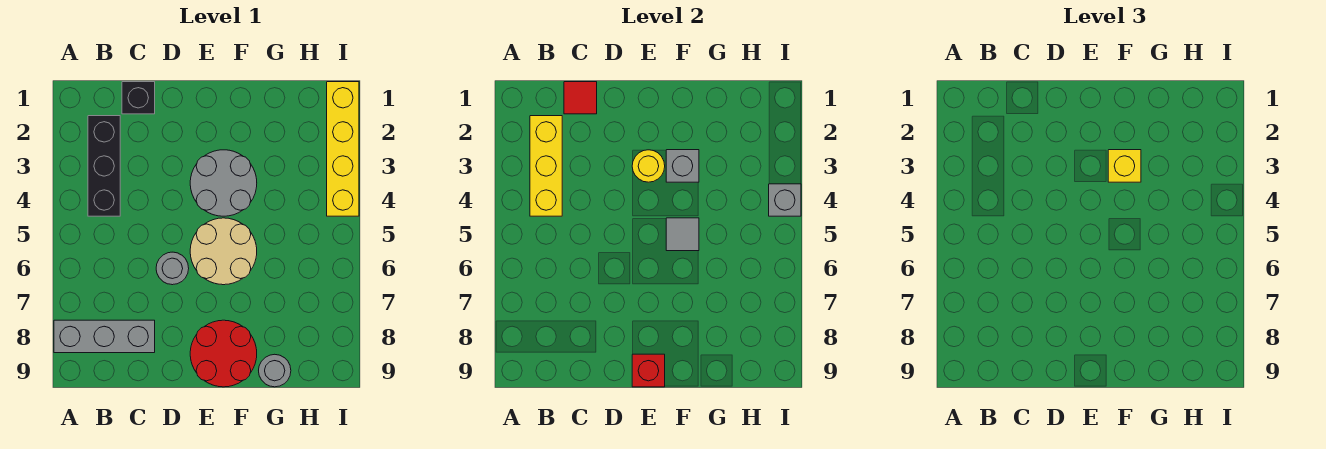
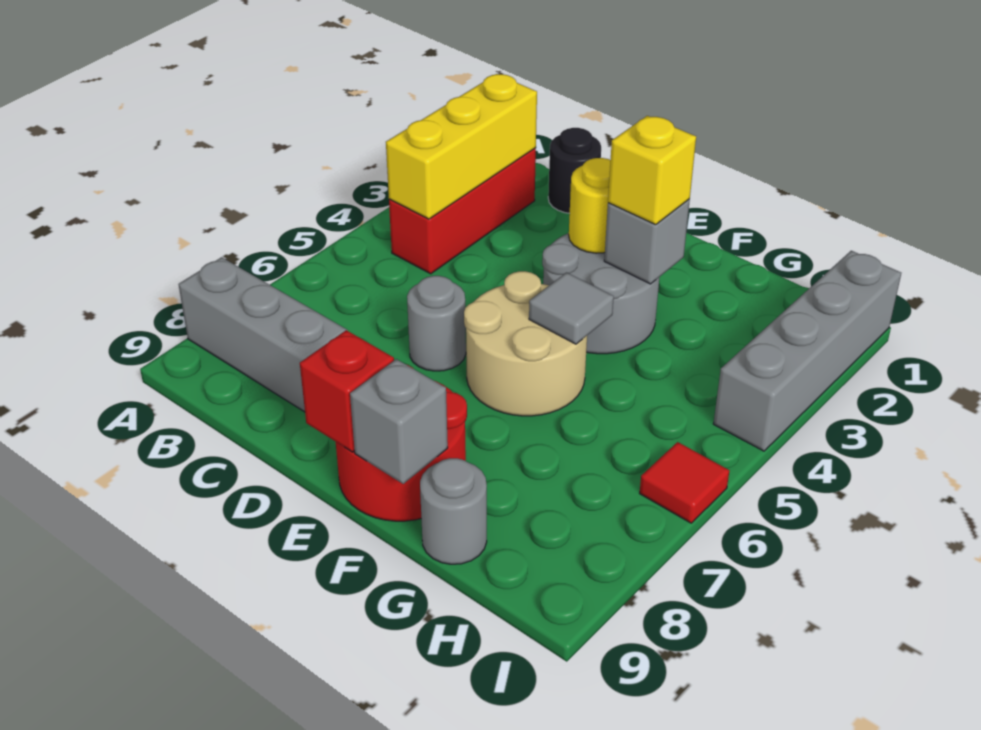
black brick B2:B4 level 1 -> red brick B2:B4 level 1
black brick C1 level 1 -> black round brick C1 level 1
red tile C1 level 2 -> red tile I6 level 1
yellow brick I1:I4 level 1 -> grey brick I1:I4 level 1
grey brick I4 level 2 -> grey brick F9 level 2

